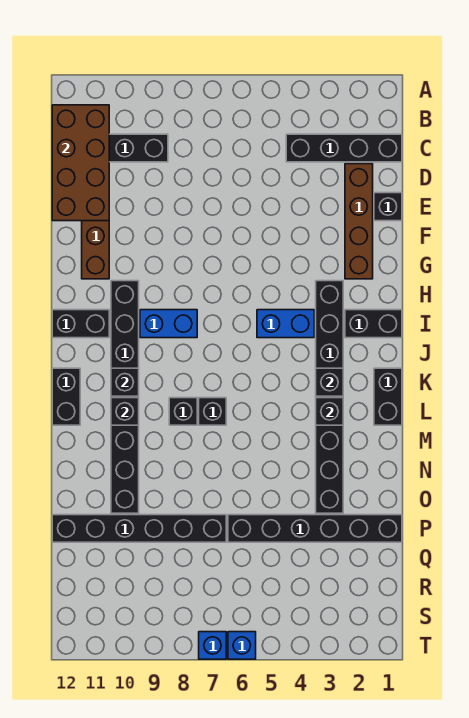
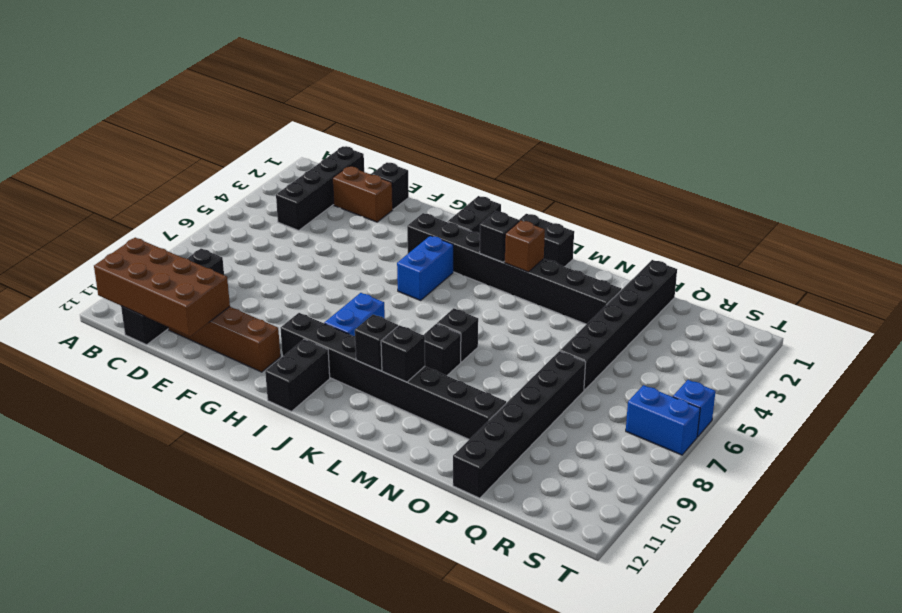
brown brick D2:G2 level 1 -> brown brick D2:E2 level 1
black brick K12:L12 level 1 -> none
black brick L3 level 2 -> brown brick L3 level 2
blue brick T7 level 1 -> blue brick S7:T7 level 1

